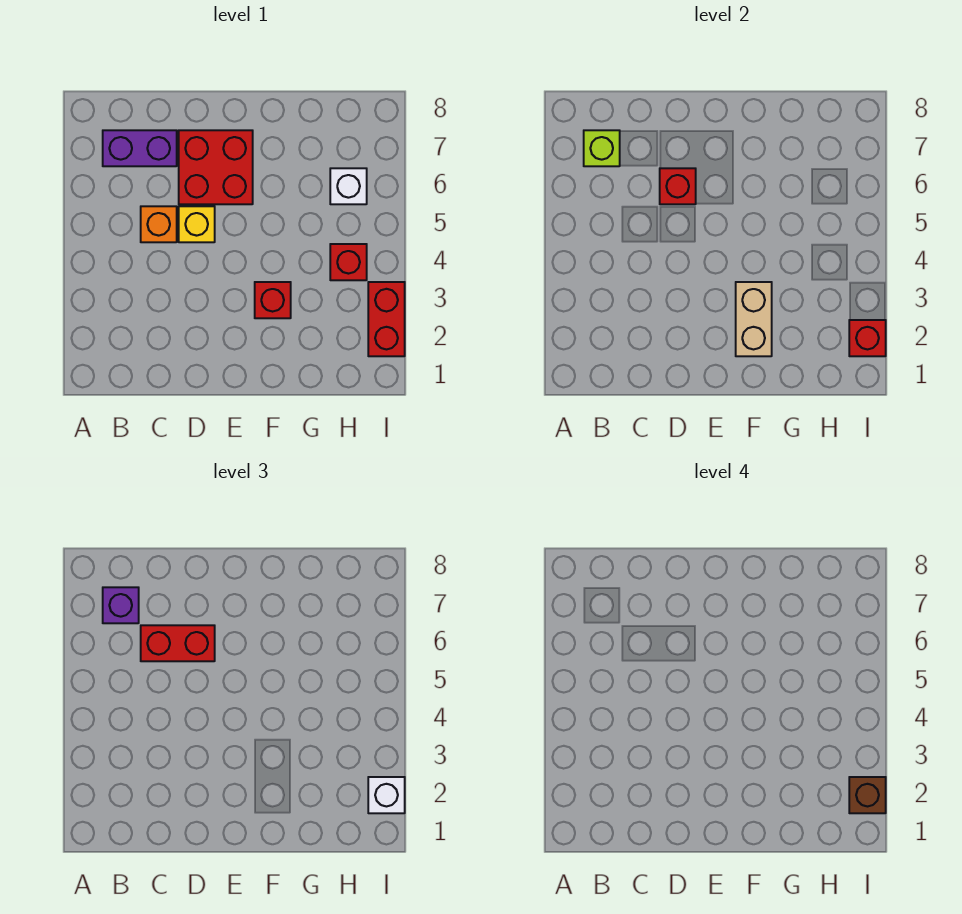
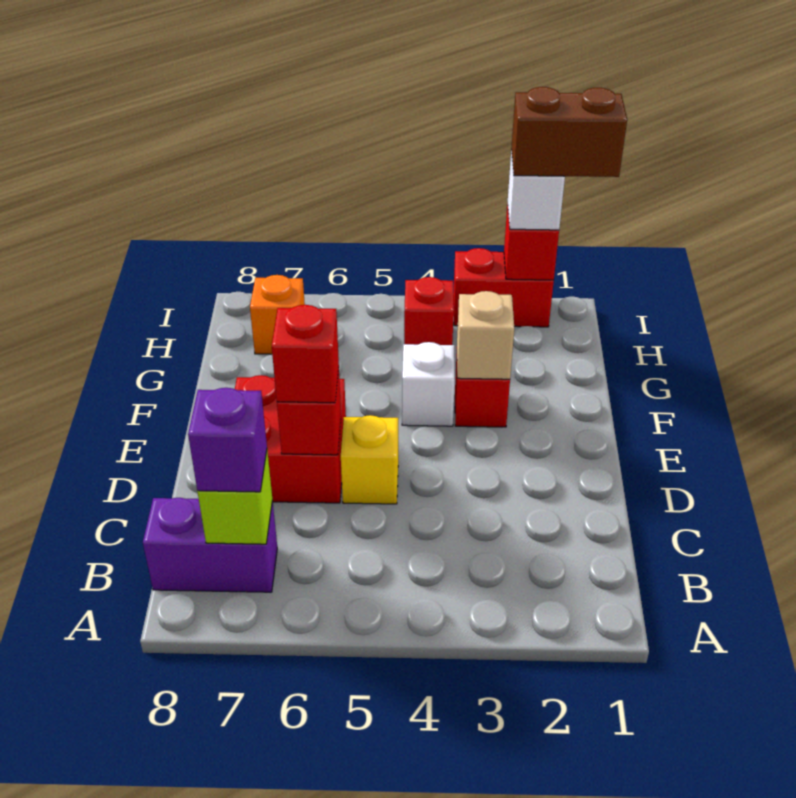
purple brick B7:C7 level 1 -> purple brick B7:B8 level 1
orange brick C5 level 1 -> orange brick H7 level 1
red brick C6:D6 level 3 -> red brick D6 level 3
tan brick F2:F3 level 2 -> tan brick F3 level 2
white brick H6 level 1 -> white brick F4 level 1
brown brick I2 level 4 -> brown brick I1:I2 level 4

